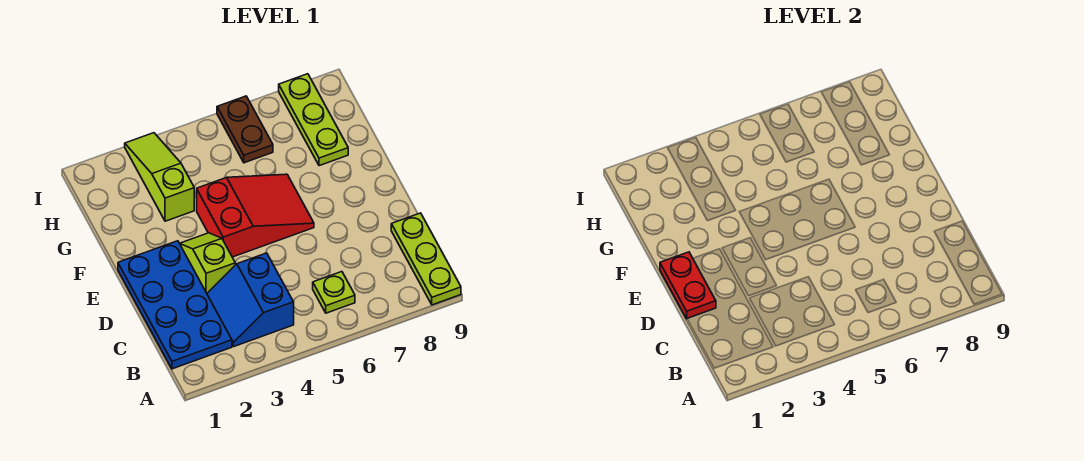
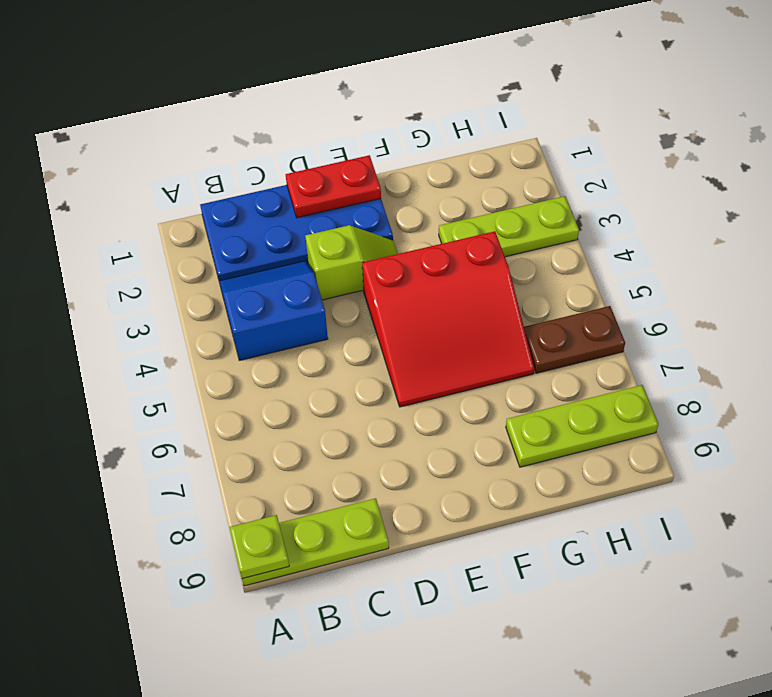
lime plate B6 level 1 -> lime plate A9 level 2
red slope E4:F6 level 1 top 4 -> red slope E4:G6 level 1 top 4
lime slope G3:I3 level 1 top G -> lime plate G3:I3 level 1

